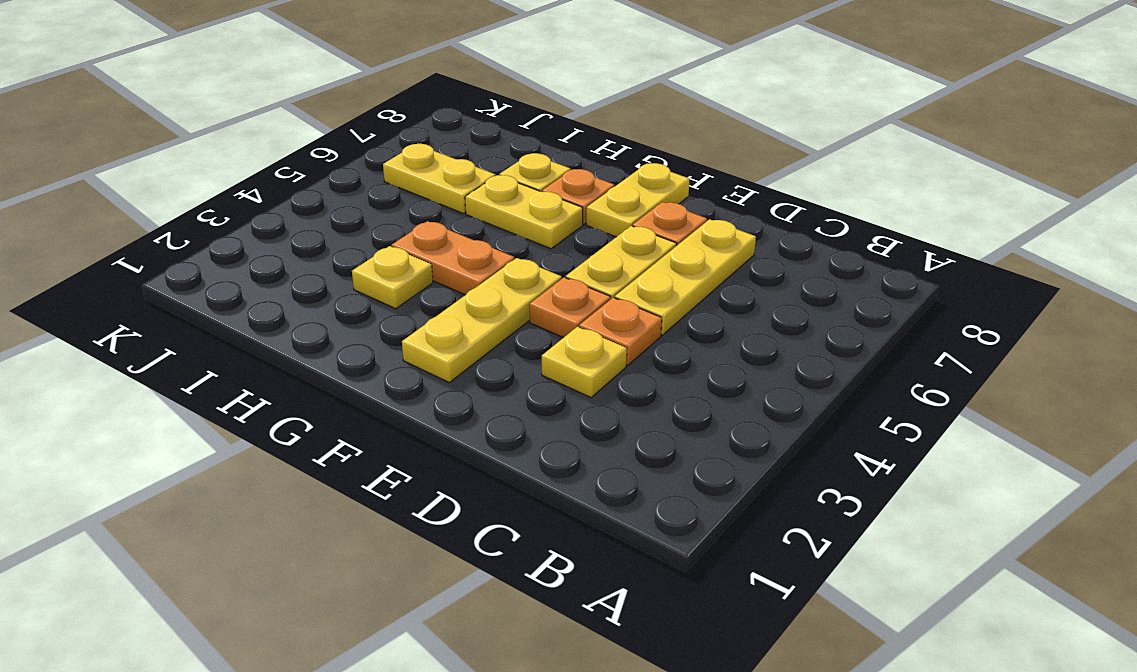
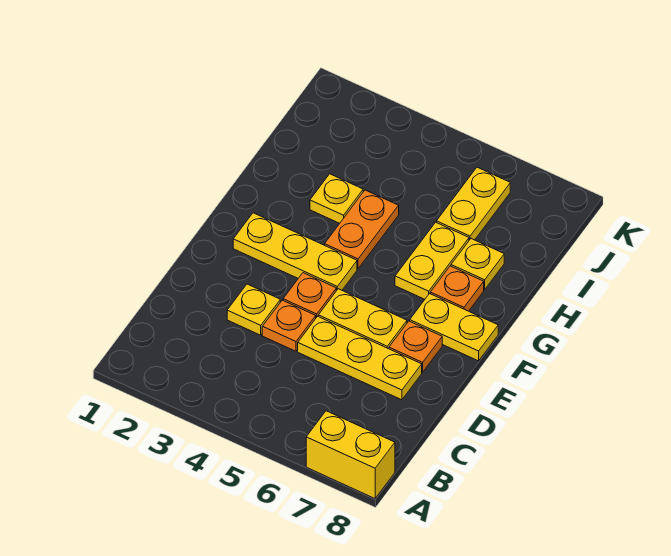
none -> yellow brick A7:A8 level 1

